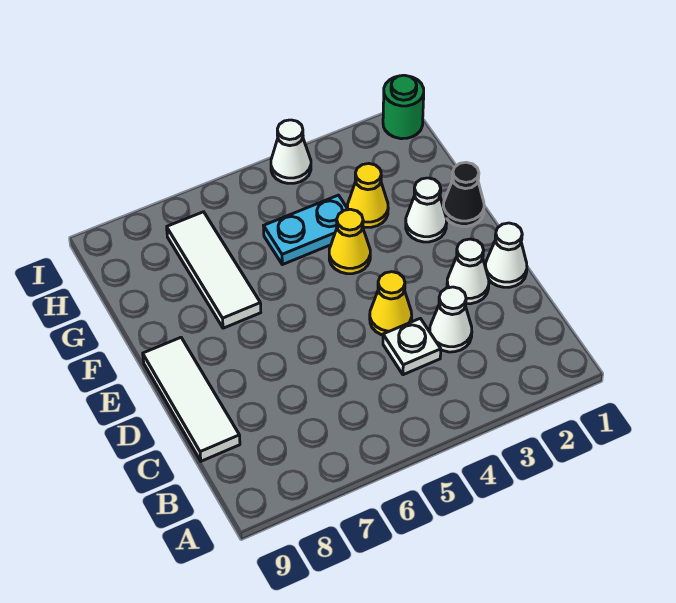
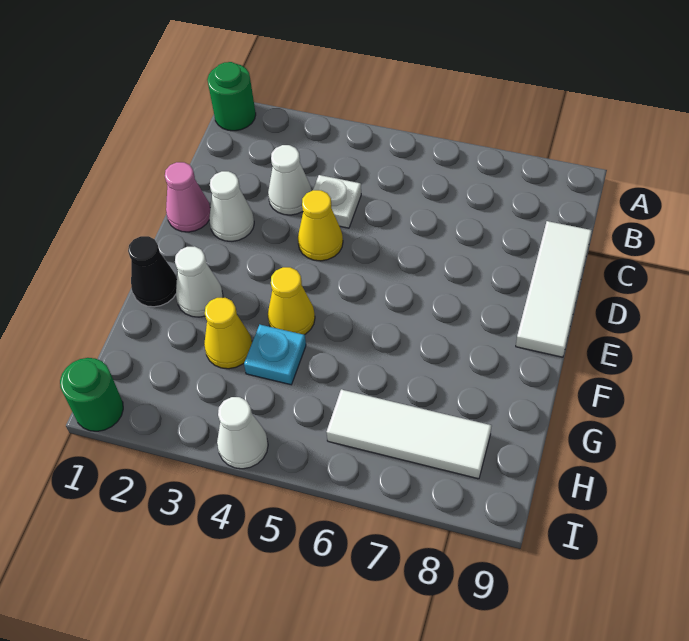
none -> green round brick A1 level 1
white cone D1 level 1 -> pink cone D1 level 1
white tile F7:H7 level 1 -> white tile H6:H8 level 1
cyan plate G4:G5 level 1 -> cyan plate G4 level 1

